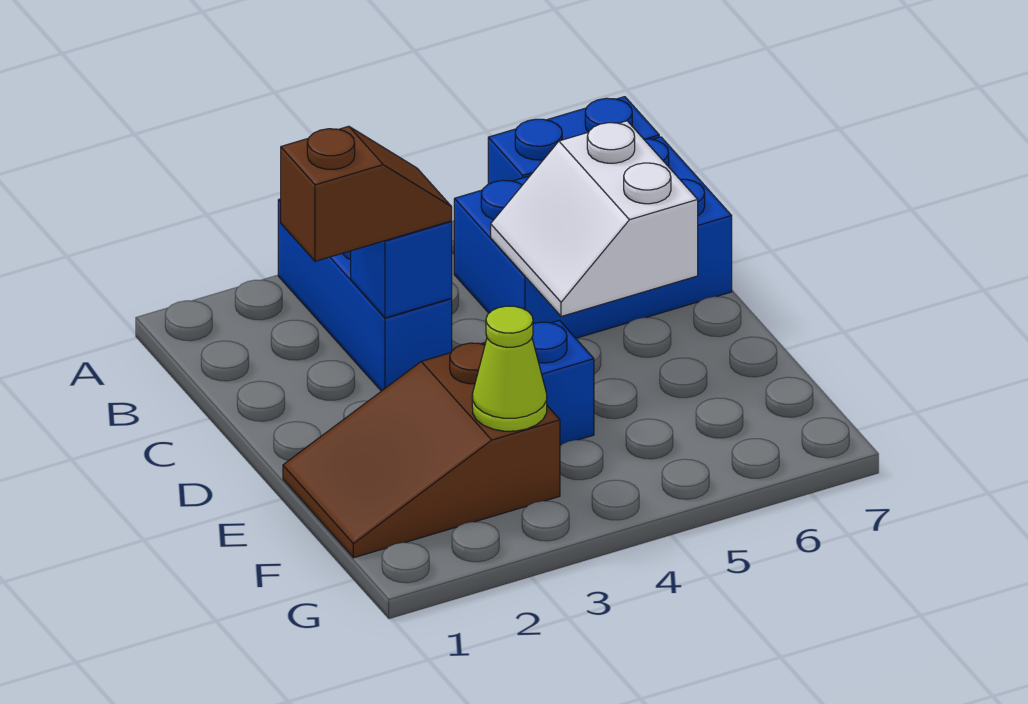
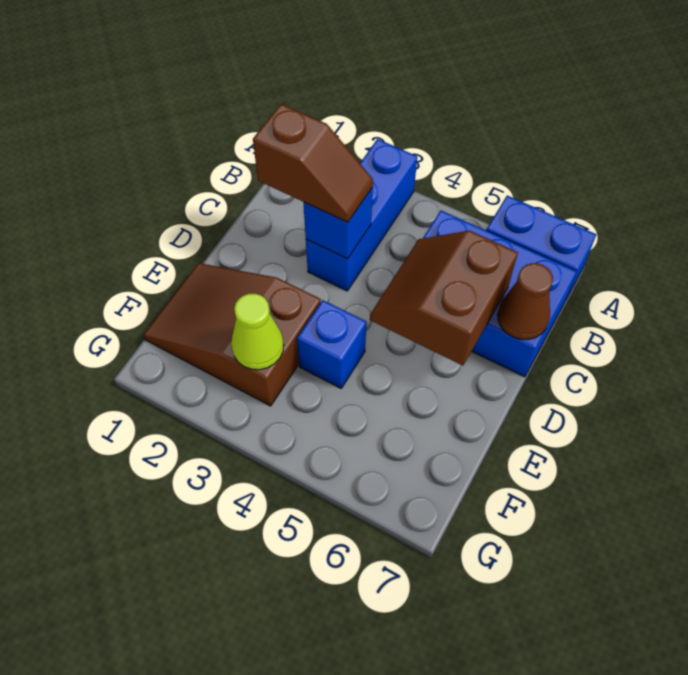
white slope C5:D6 level 2 top 6 -> brown slope C5:D6 level 2 top 6
none -> brown cone C7 level 2

